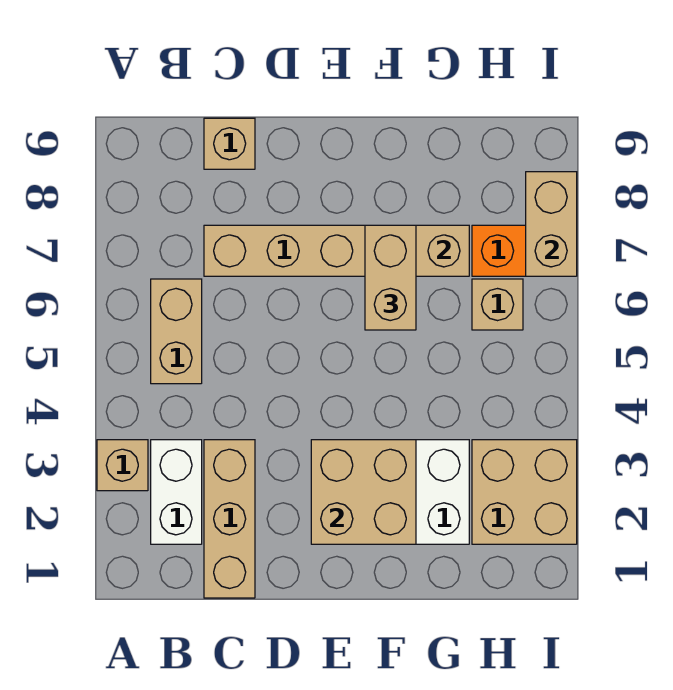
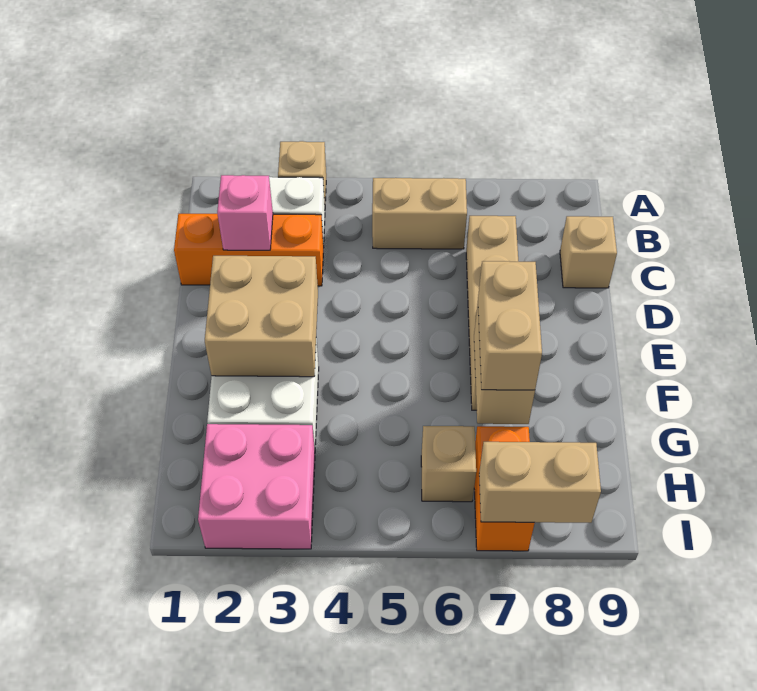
tan brick C1:C3 level 1 -> orange brick C1:C3 level 1
none -> pink brick C2 level 2
tan brick F6:F7 level 3 -> tan brick F7:G7 level 3
tan brick H2:I3 level 1 -> pink brick H2:I3 level 1

